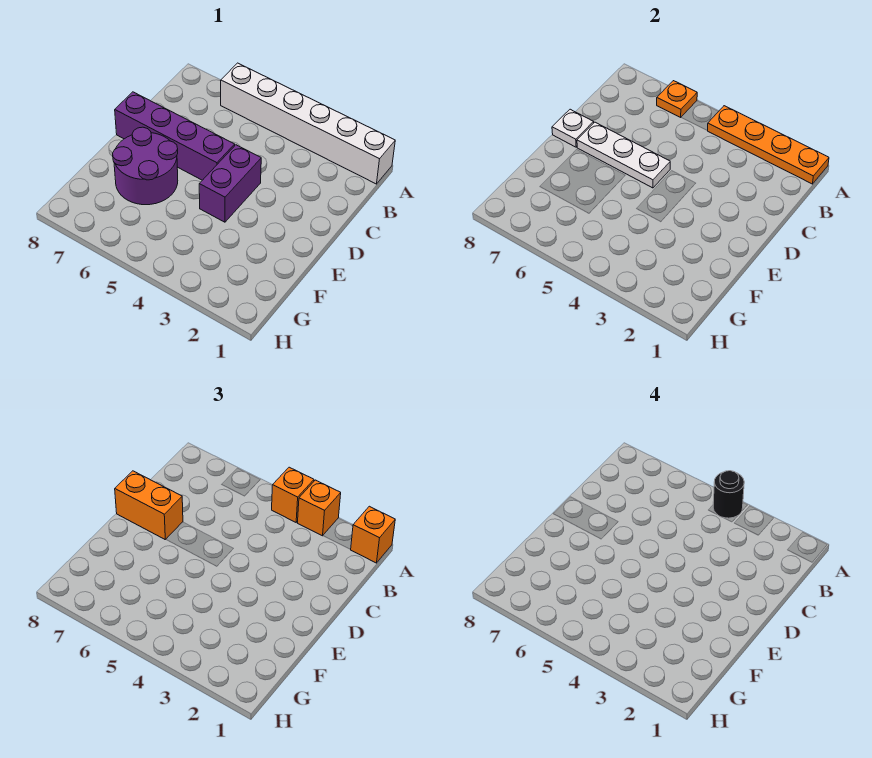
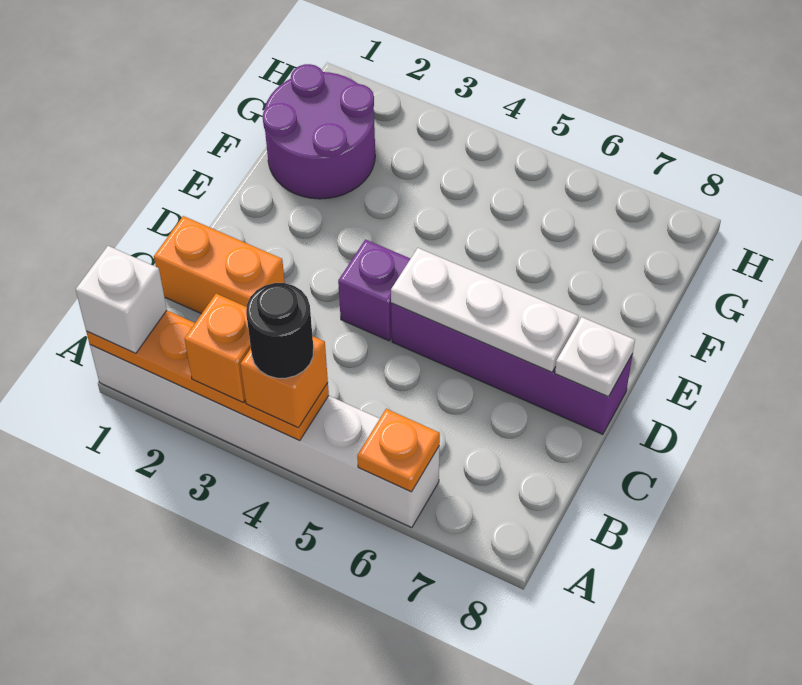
orange brick A1 level 3 -> white brick A1 level 3
purple brick D4:E4 level 1 -> purple brick D4 level 1
orange brick D7:D8 level 3 -> orange brick C1:C2 level 1
purple round brick E6:F7 level 1 -> purple round brick F1:G2 level 1

